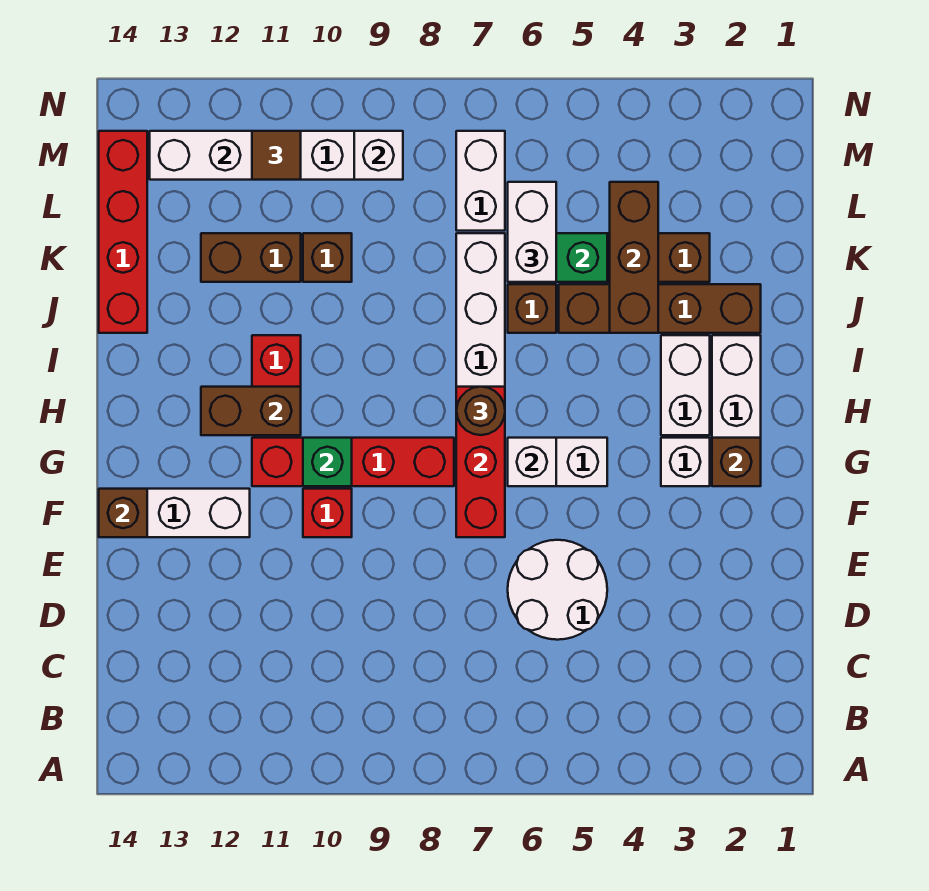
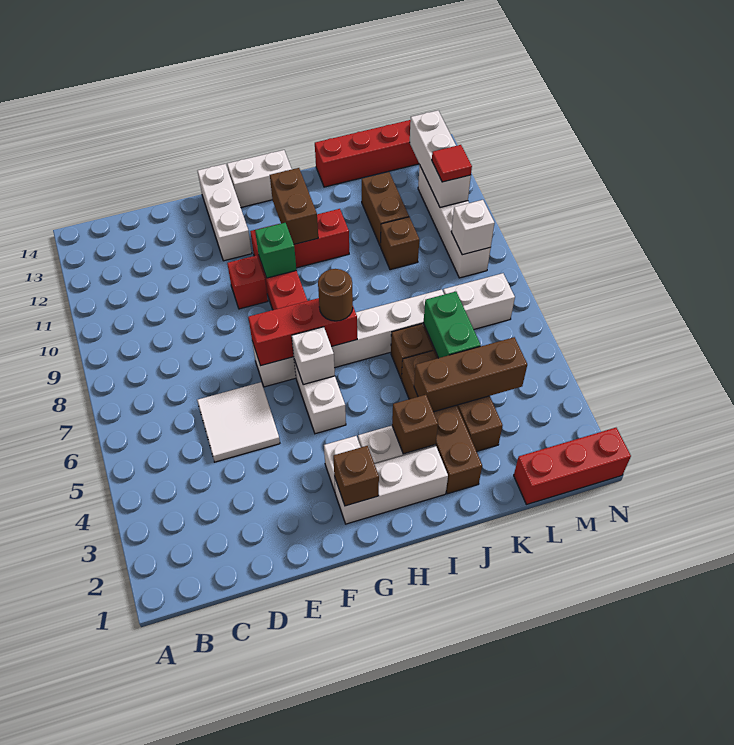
white round brick D5:E6 level 1 -> white tile D5:E6 level 1
brown brick F14 level 2 -> brown brick I3 level 2
white brick K6:L6 level 3 -> white brick G14:H14 level 1
none -> red brick L1:N1 level 1
brown tile M11 level 3 -> red tile M11 level 3

